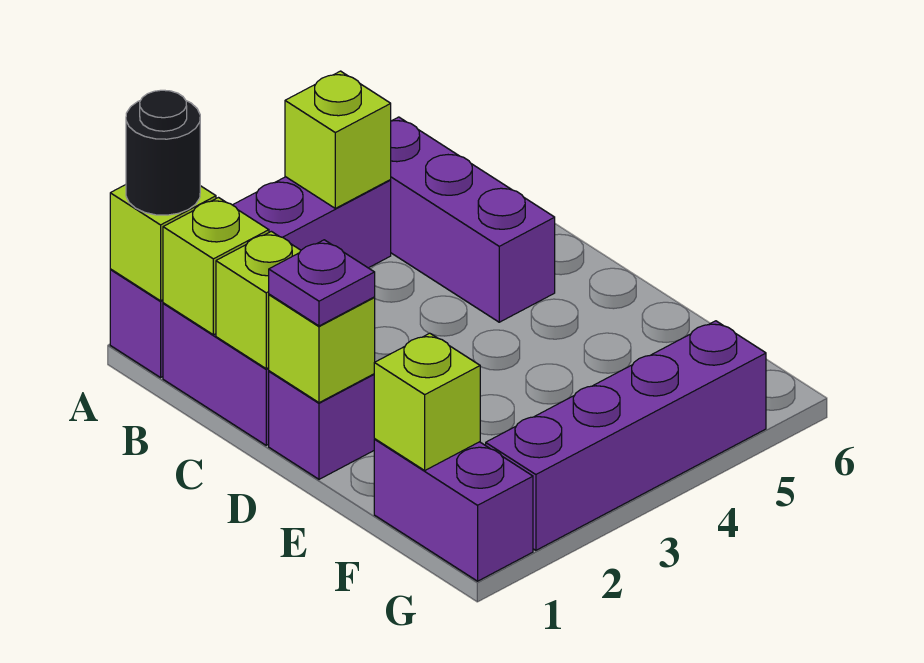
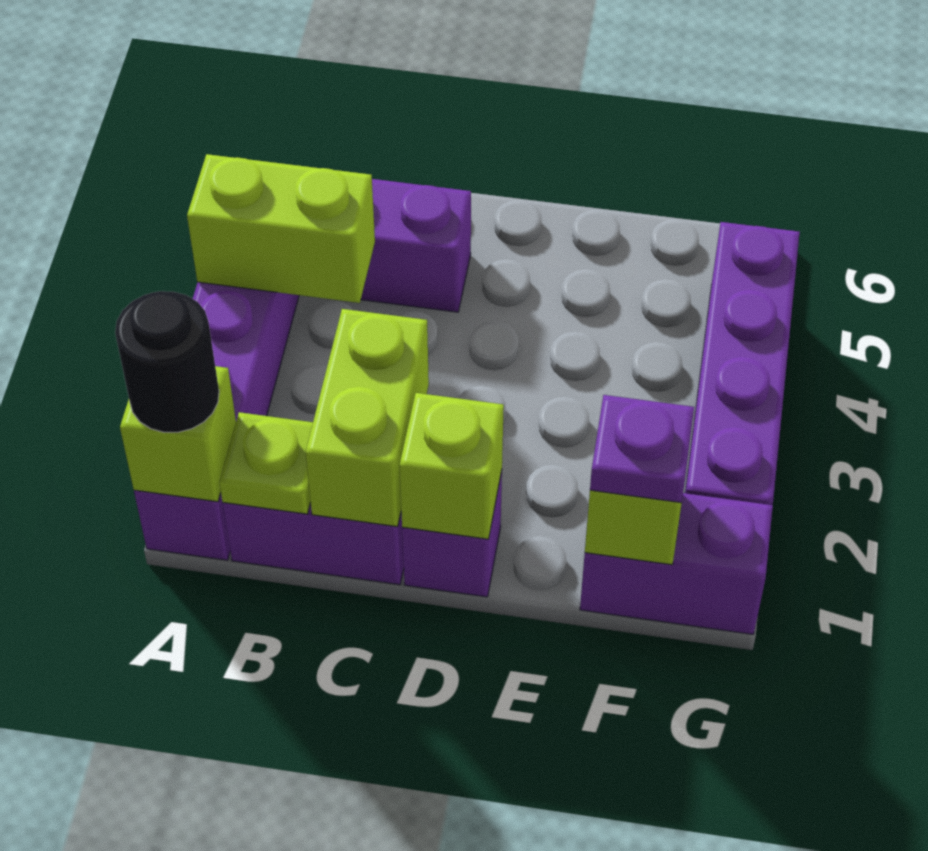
lime brick A4 level 2 -> lime brick A4:B4 level 2
lime brick B1 level 2 -> lime plate B1 level 2
lime brick C1 level 2 -> lime brick C1:C2 level 2
purple plate D1 level 3 -> purple plate F1 level 3

